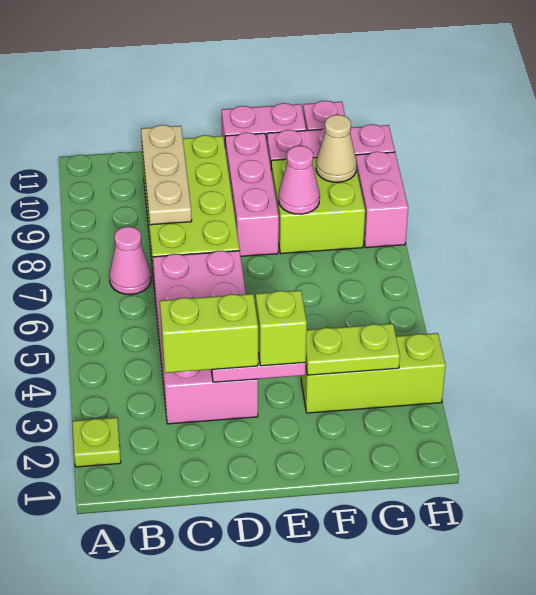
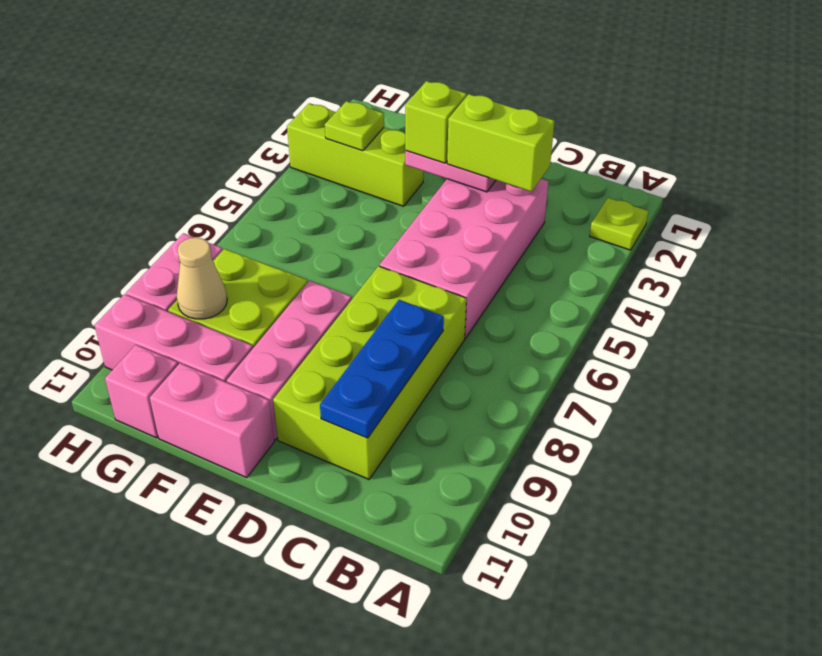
pink cone B7 level 1 -> none
tan plate C8:C10 level 2 -> blue plate C8:C10 level 2
lime plate F3:G3 level 2 -> lime plate G3 level 2
pink cone F8 level 2 -> none

